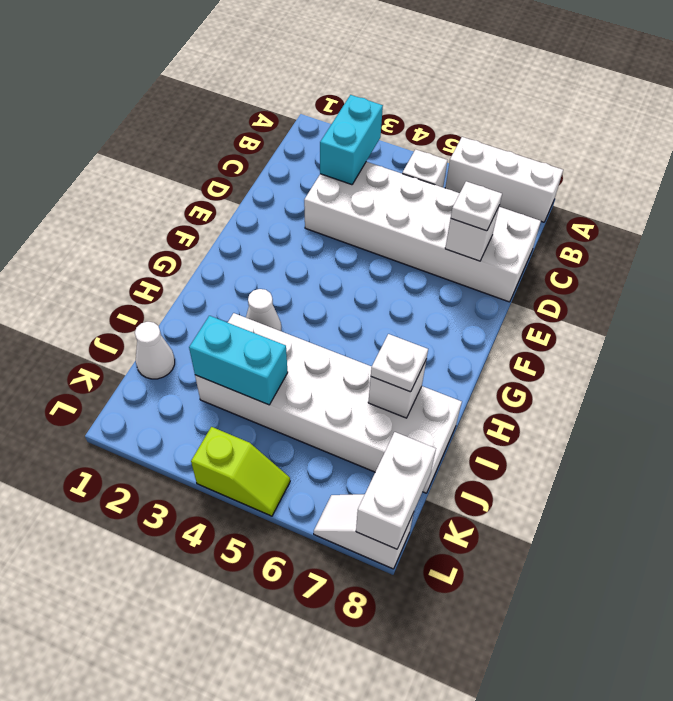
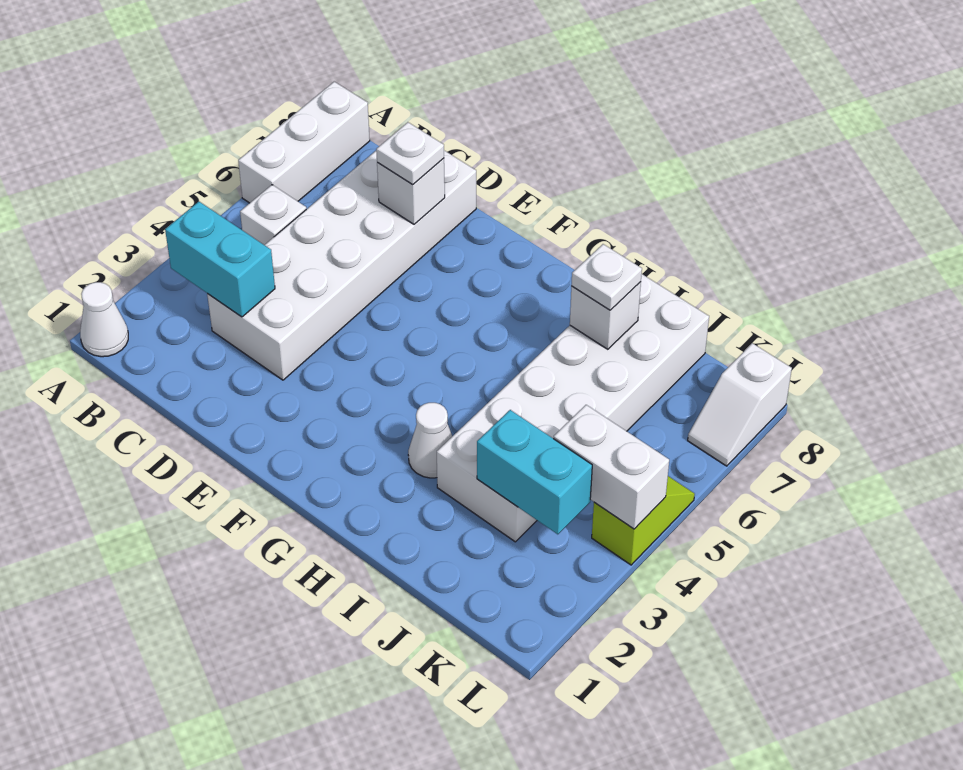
white cone J1 level 1 -> white cone A1 level 1
cyan brick J3:J4 level 2 -> cyan brick J3:K3 level 2
white brick K8:L8 level 2 -> white brick K4:L4 level 2

